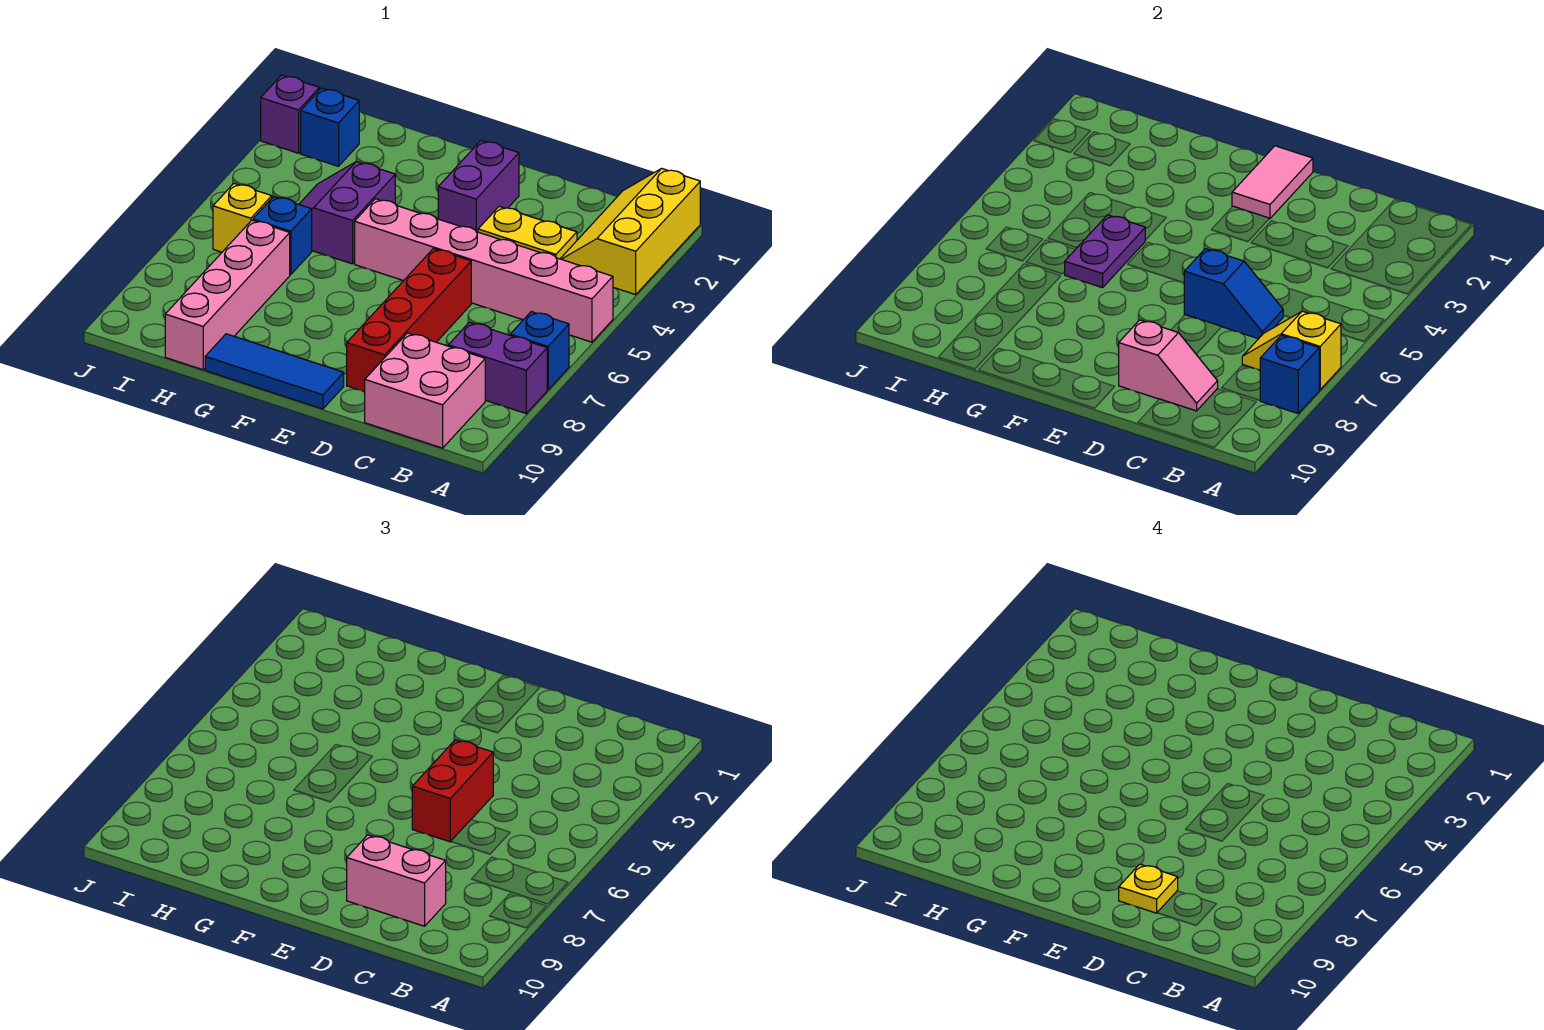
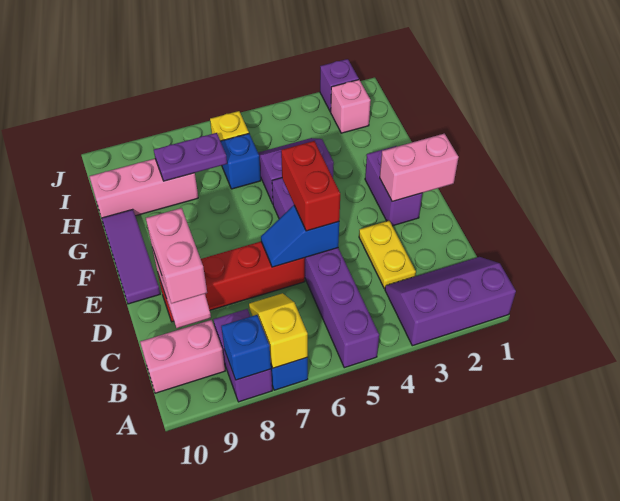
yellow slope A1:B3 level 1 top A -> purple slope A1:B3 level 1 top A
pink brick A5:F5 level 1 -> purple brick A5:F5 level 1
pink brick B9:C10 level 1 -> pink brick B9:B10 level 1
blue slope C6:D6 level 2 top D -> blue slope D5:D6 level 2 top 5
red brick D5:D6 level 3 -> red brick D5:E5 level 3
yellow plate D9 level 4 -> none
pink tile E1:E2 level 2 -> pink brick E1:E2 level 2
purple brick E2:E3 level 1 -> purple brick E2:F2 level 1
blue tile E10:G10 level 1 -> purple tile E10:G10 level 1
purple plate G5:G6 level 2 -> purple plate H7:H8 level 2
pink brick H7:H10 level 1 -> pink brick H8:H10 level 1
blue brick I2 level 1 -> pink brick I2 level 1

